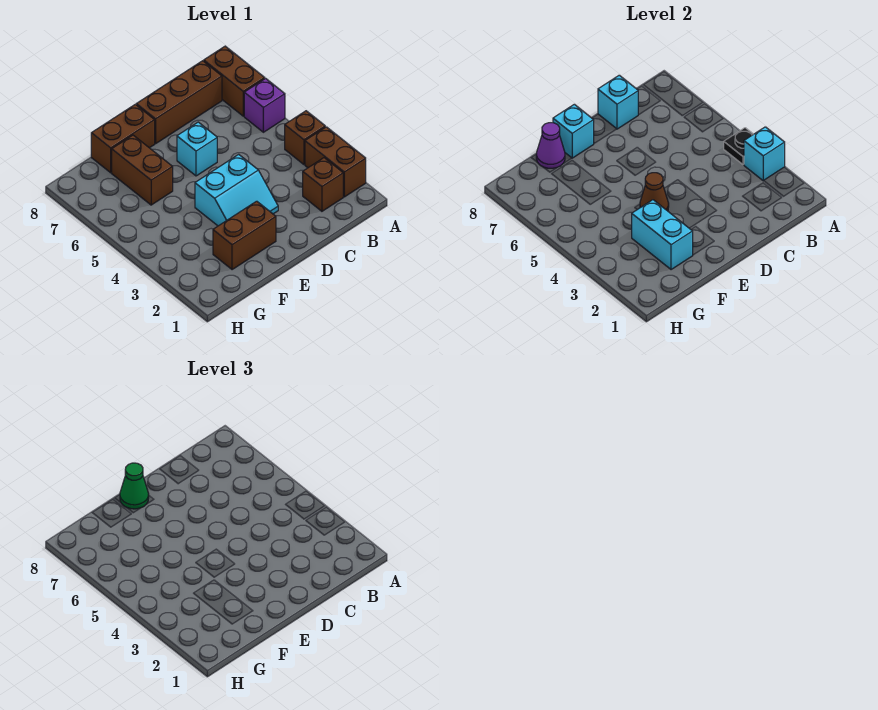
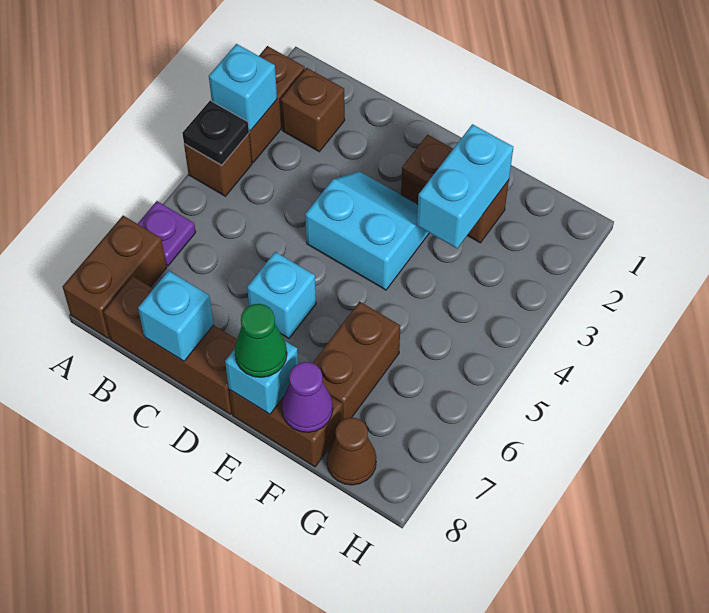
purple brick A6 level 1 -> purple plate A6 level 1
brown cone E4 level 2 -> brown cone G8 level 1

